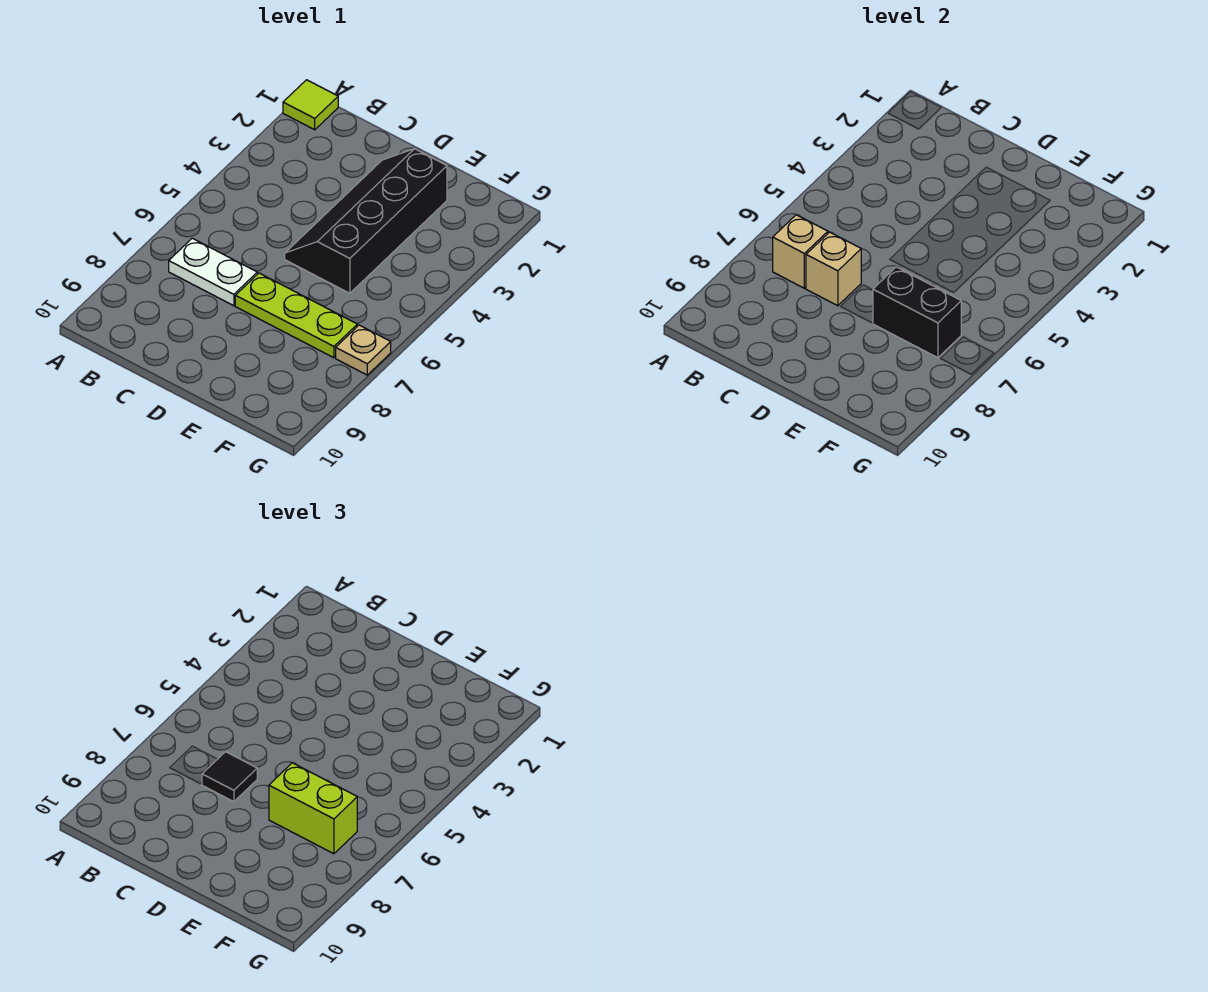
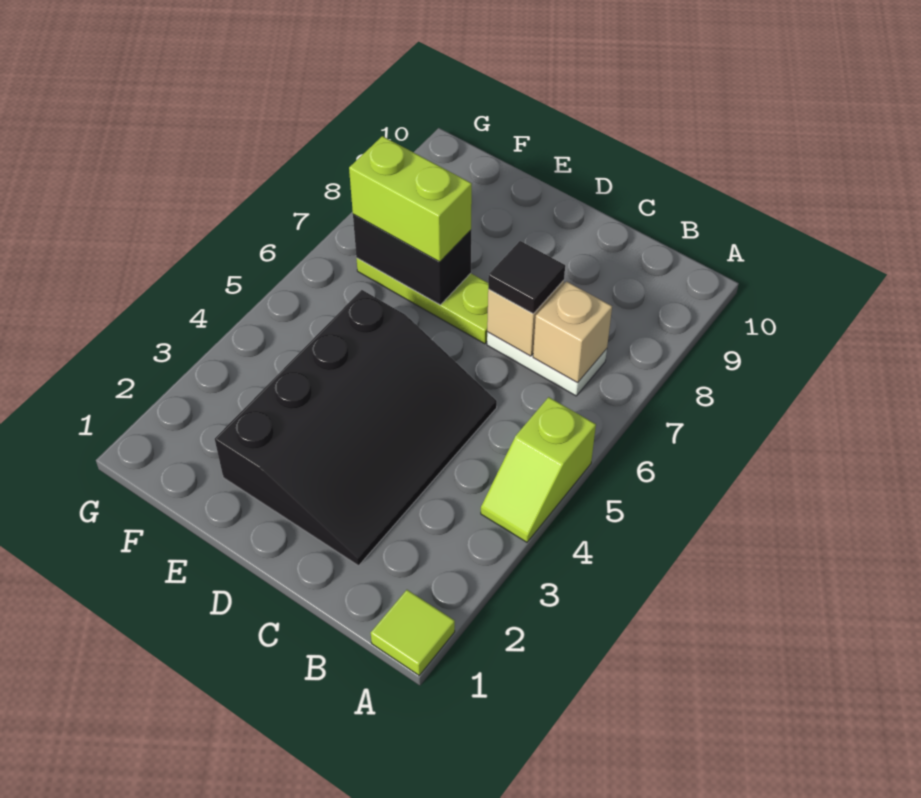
none -> lime slope A4:A5 level 1 top 5
black slope D2:E5 level 1 top E -> black slope C2:E5 level 1 top E
tan plate G7 level 1 -> none

